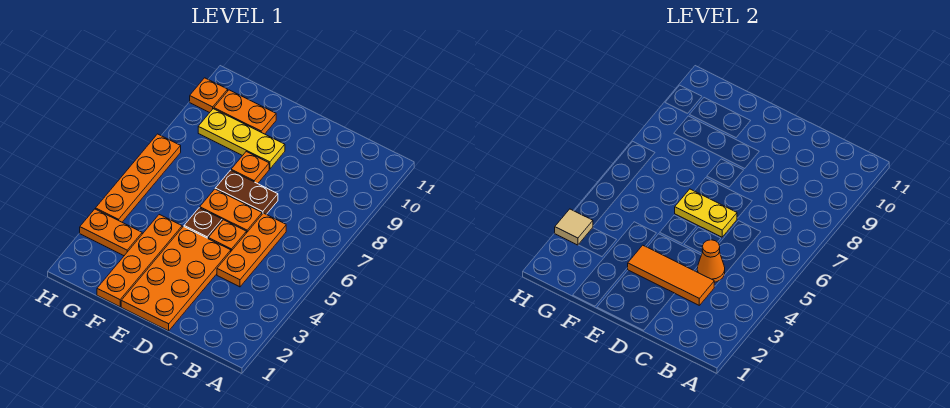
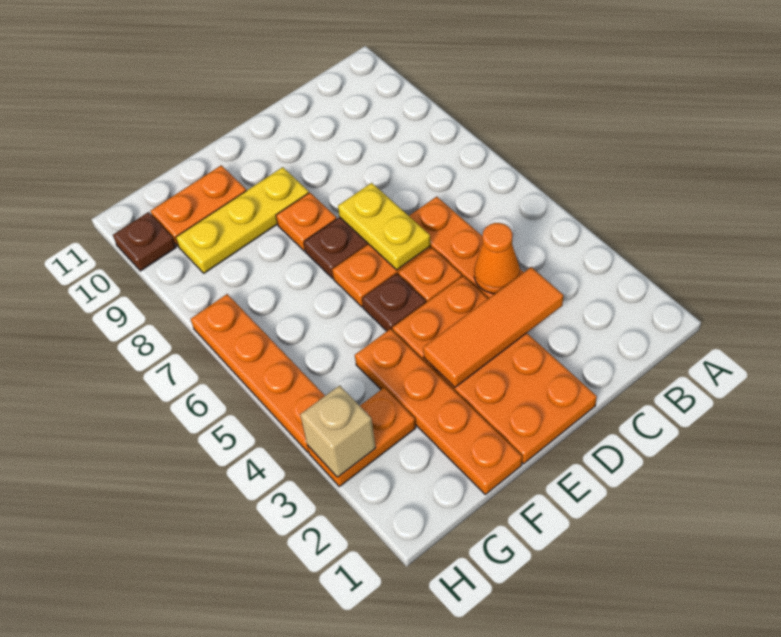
yellow plate D6:E6 level 2 -> yellow plate D6:D7 level 2
tan tile H3 level 2 -> tan brick H3 level 2
orange plate H10 level 1 -> brown plate H10 level 1

